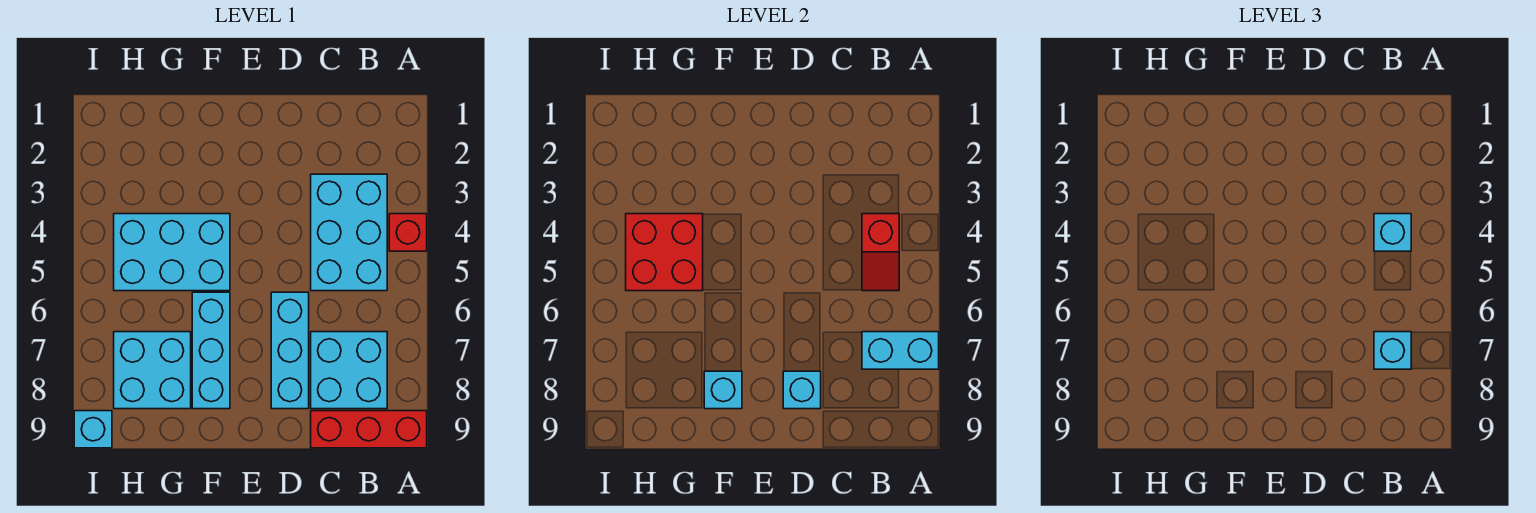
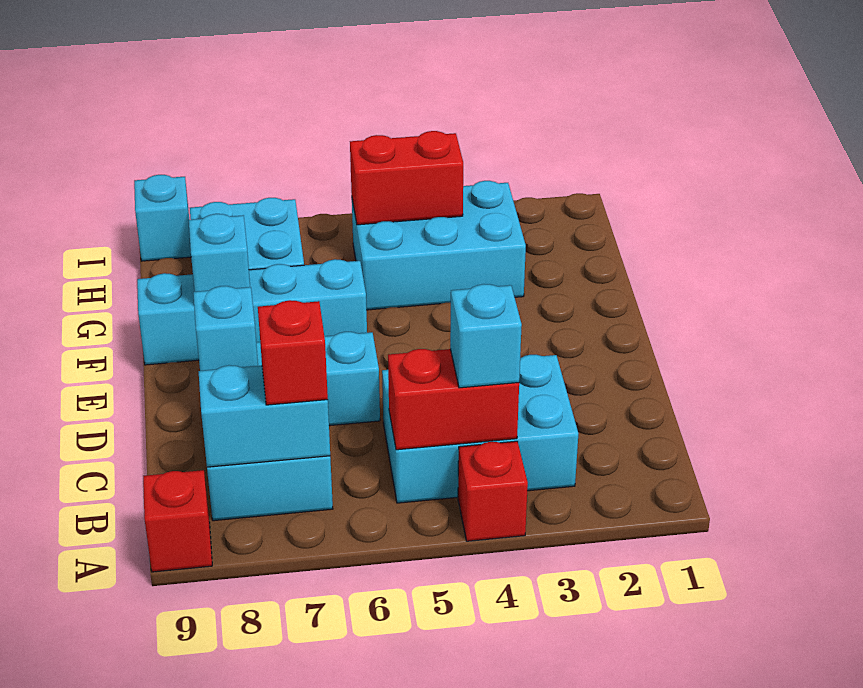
cyan brick A7:B7 level 2 -> cyan brick B7:B8 level 2
red brick A9:C9 level 1 -> red brick A9 level 1
red slope B4:B5 level 2 top 4 -> red brick B4:B5 level 2
cyan brick B7 level 3 -> red brick B7 level 3
cyan brick F4:H5 level 1 -> cyan brick G3:H5 level 1
cyan brick F6:F8 level 1 -> cyan brick F6:F9 level 1
red brick G4:H5 level 2 -> red brick H4:H5 level 2

